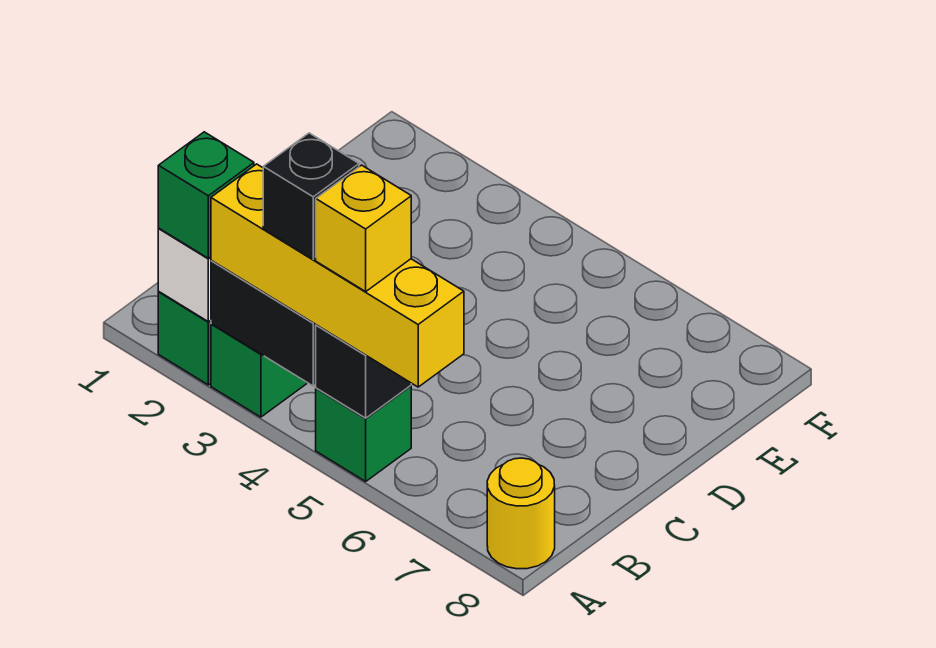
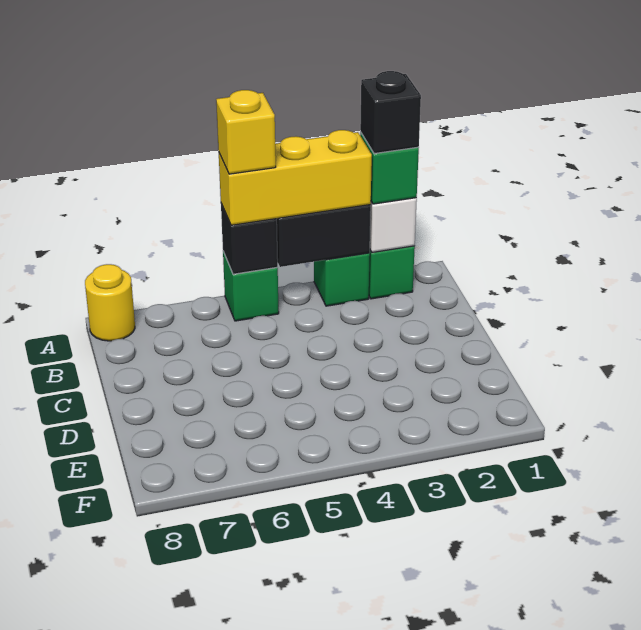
yellow brick A3:A6 level 3 -> yellow brick A3:A5 level 3
black brick A4 level 4 -> black brick A2 level 4

